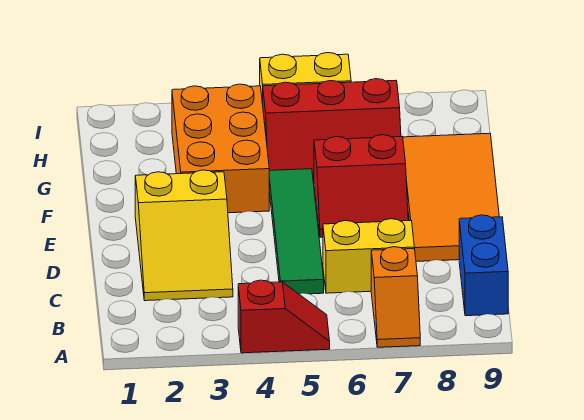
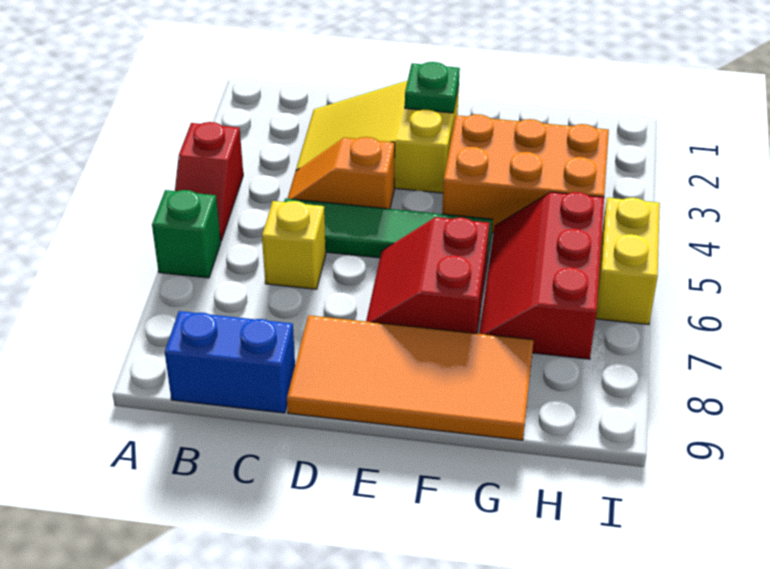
none -> green brick A6 level 1
orange slope A7:B7 level 1 top B -> orange slope C4:D4 level 1 top D
yellow brick C6:C7 level 1 -> yellow brick C6 level 1
none -> green plate E2 level 2

